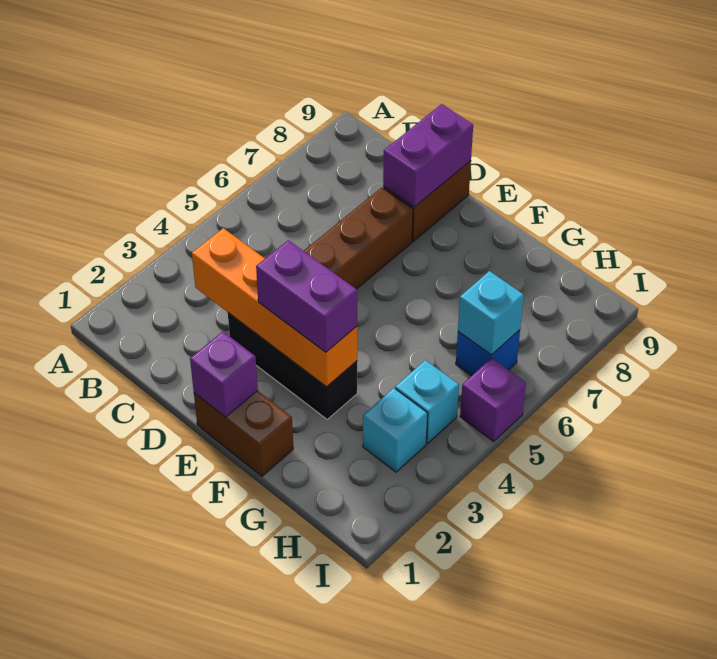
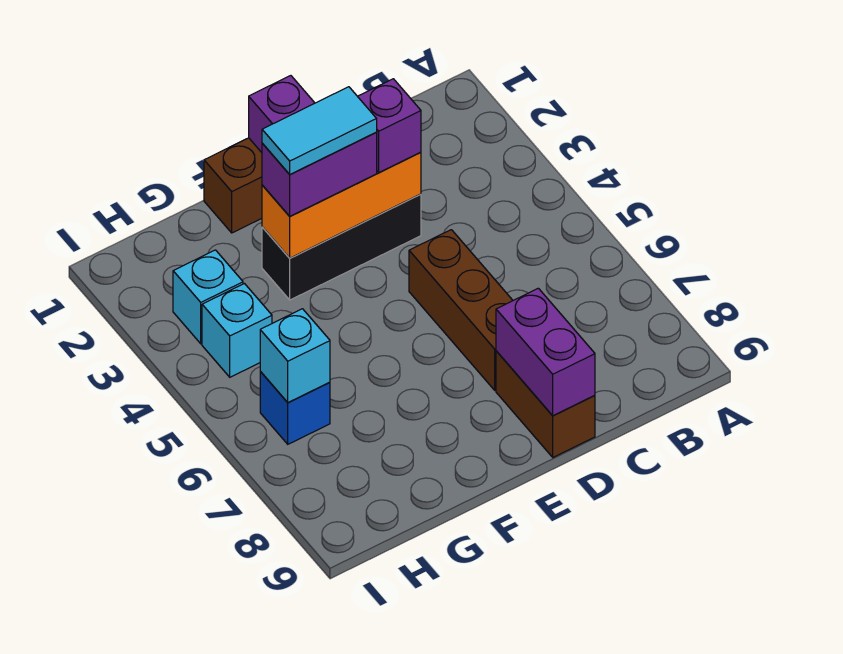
orange brick C3:F3 level 2 -> orange brick D3:F3 level 2
none -> cyan tile E3:F3 level 4
purple brick I5 level 1 -> purple brick D3 level 3

